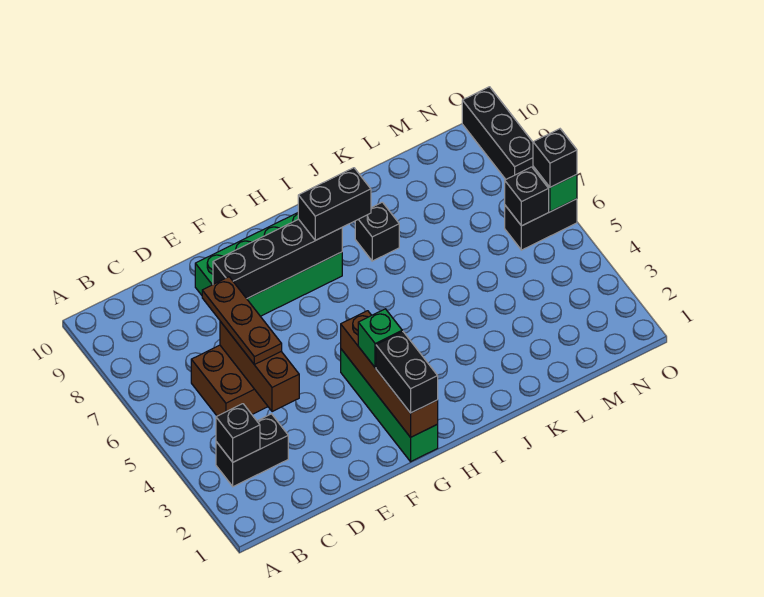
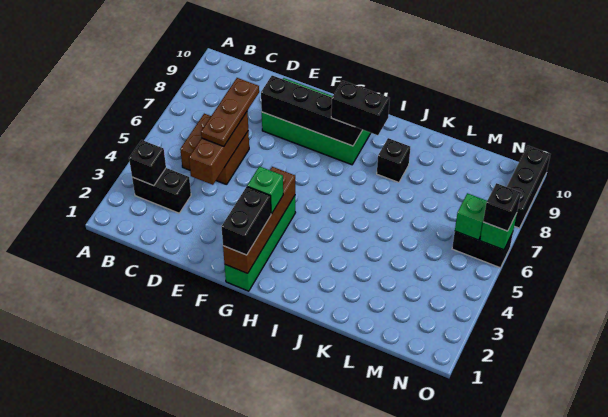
black brick N6 level 2 -> green brick N6 level 2

